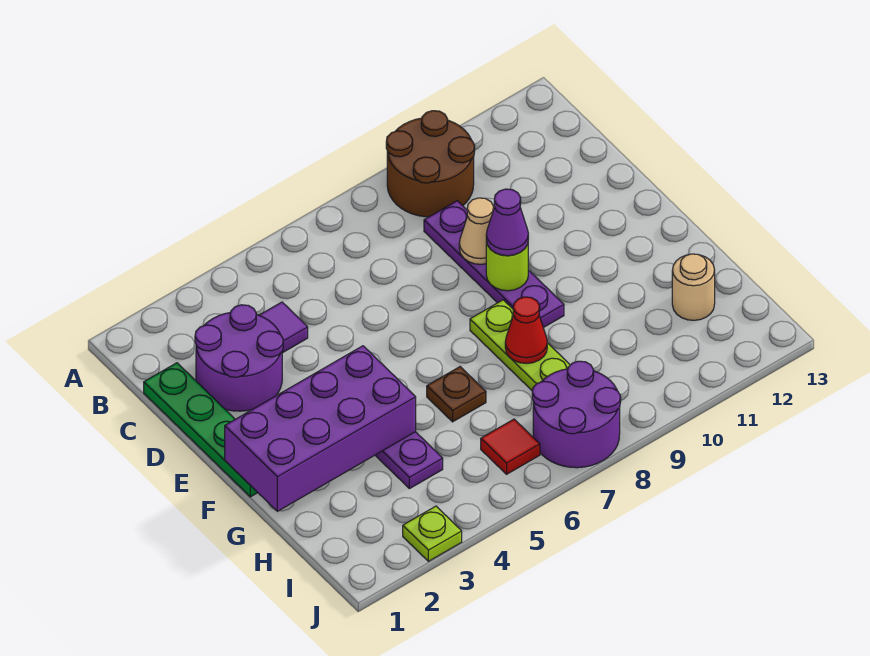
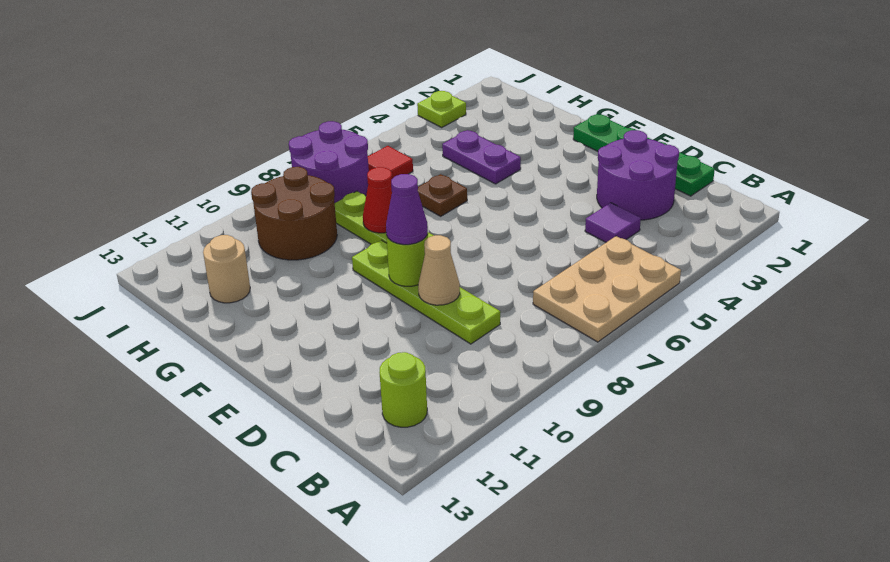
none -> tan plate A5:B7 level 1
brown round brick A9:B10 level 1 -> brown round brick H9:I10 level 1
none -> lime round brick B12 level 1
purple plate C9:F9 level 1 -> lime plate C9:F9 level 1
purple brick F1:G4 level 2 -> none

